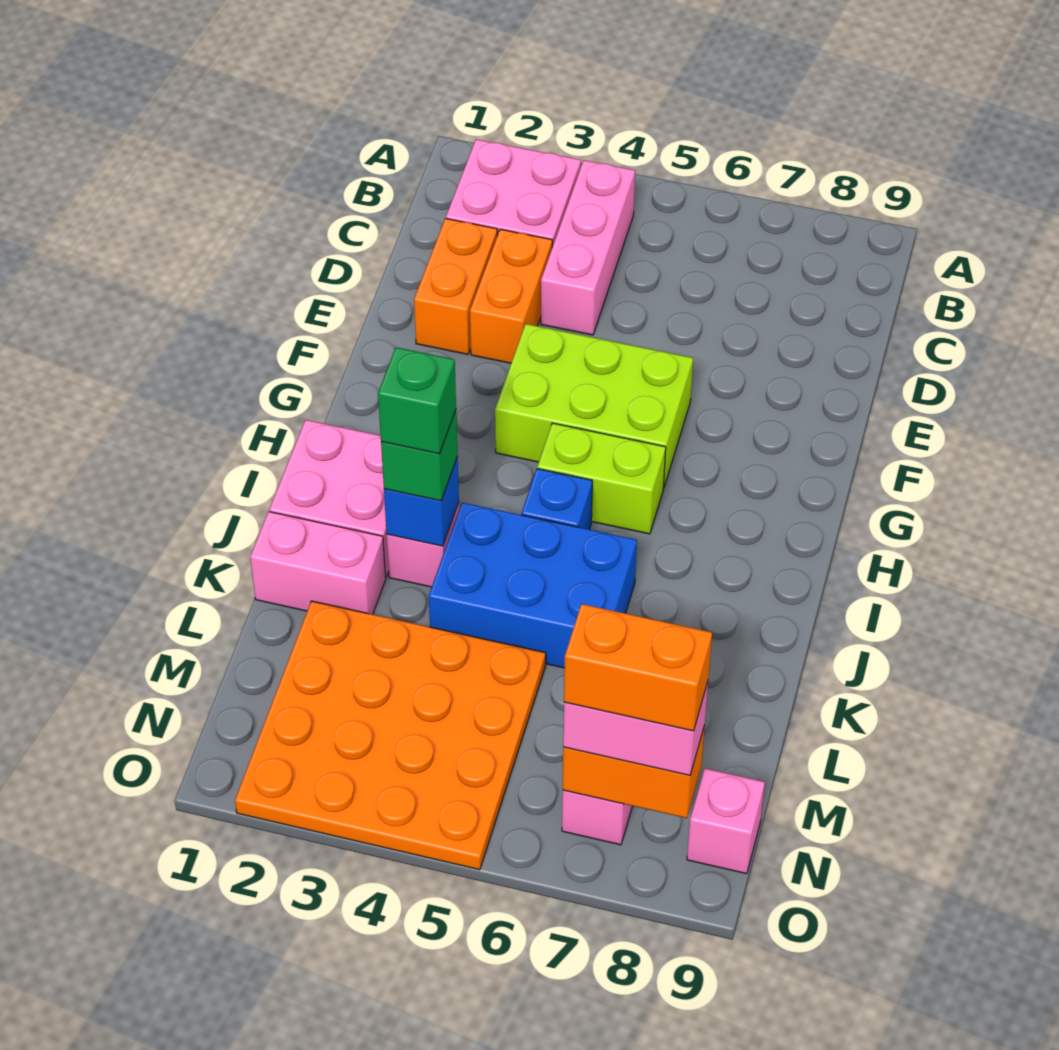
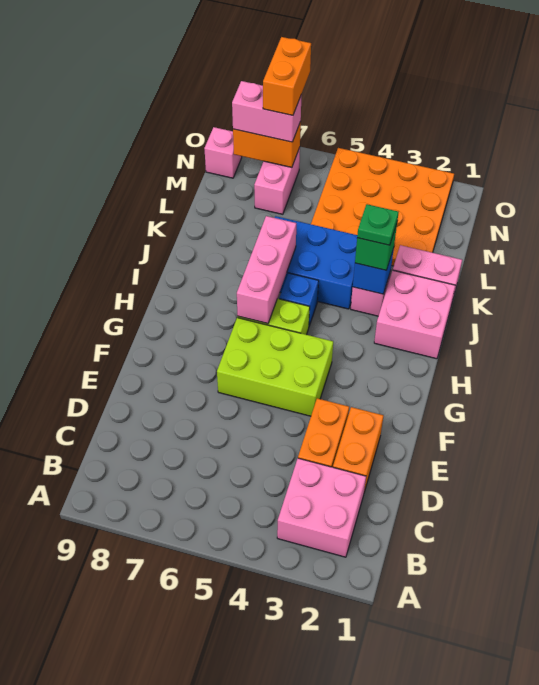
pink brick B4:D4 level 1 -> pink brick H6:J6 level 2
green brick J3 level 4 -> green plate J3 level 4
orange brick N7:N8 level 4 -> orange brick N7:O7 level 4

